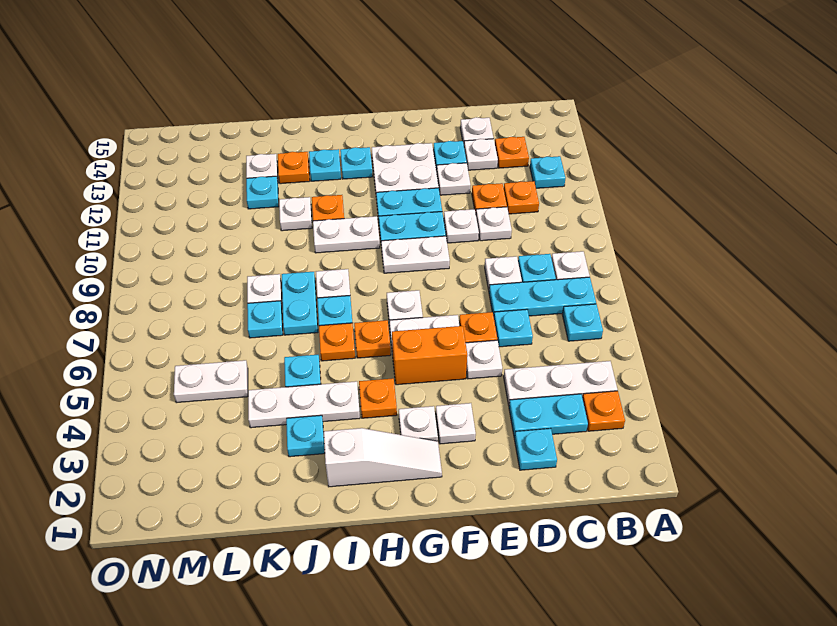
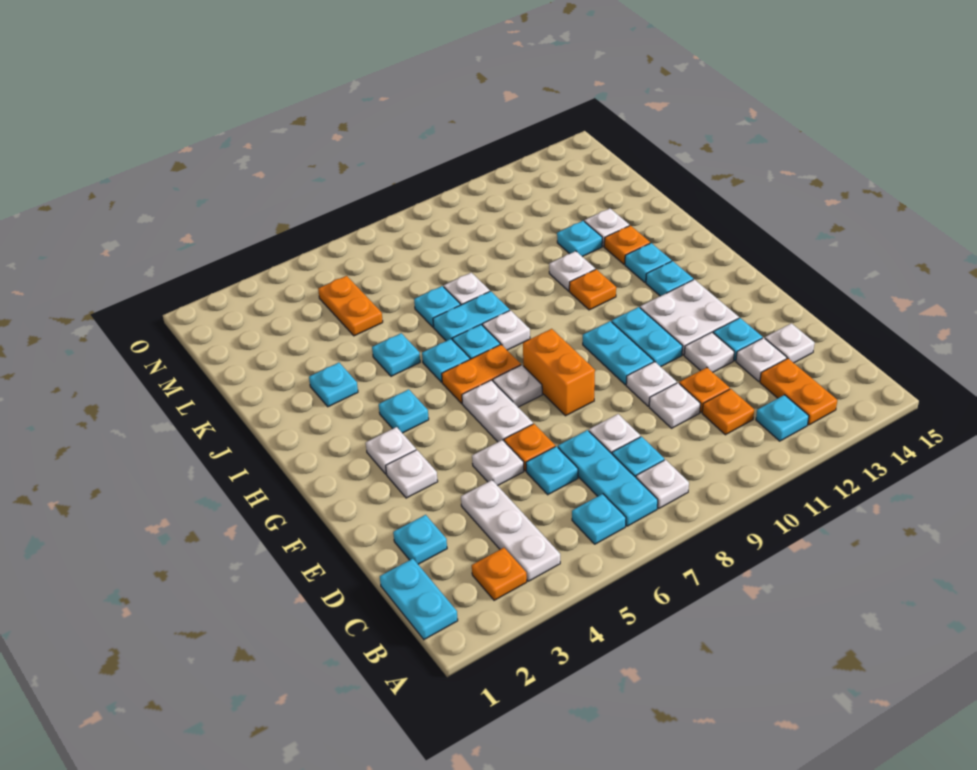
cyan plate C3:D3 level 1 -> cyan plate B1:C1 level 1
orange plate C13 level 1 -> orange plate B13:C13 level 1
orange brick F5:G5 level 1 -> orange brick F8:G8 level 1
white plate F9:G9 level 1 -> none
white slope G2:I2 level 1 top I -> none
orange plate H4 level 1 -> cyan plate H4 level 1
orange plate H6 level 1 -> orange plate H6:H7 level 1
white plate H10:I10 level 1 -> none
white plate I4:K4 level 1 -> none
orange plate I6 level 1 -> cyan plate I6 level 1
white plate L5:M5 level 1 -> orange plate L5:M5 level 1

